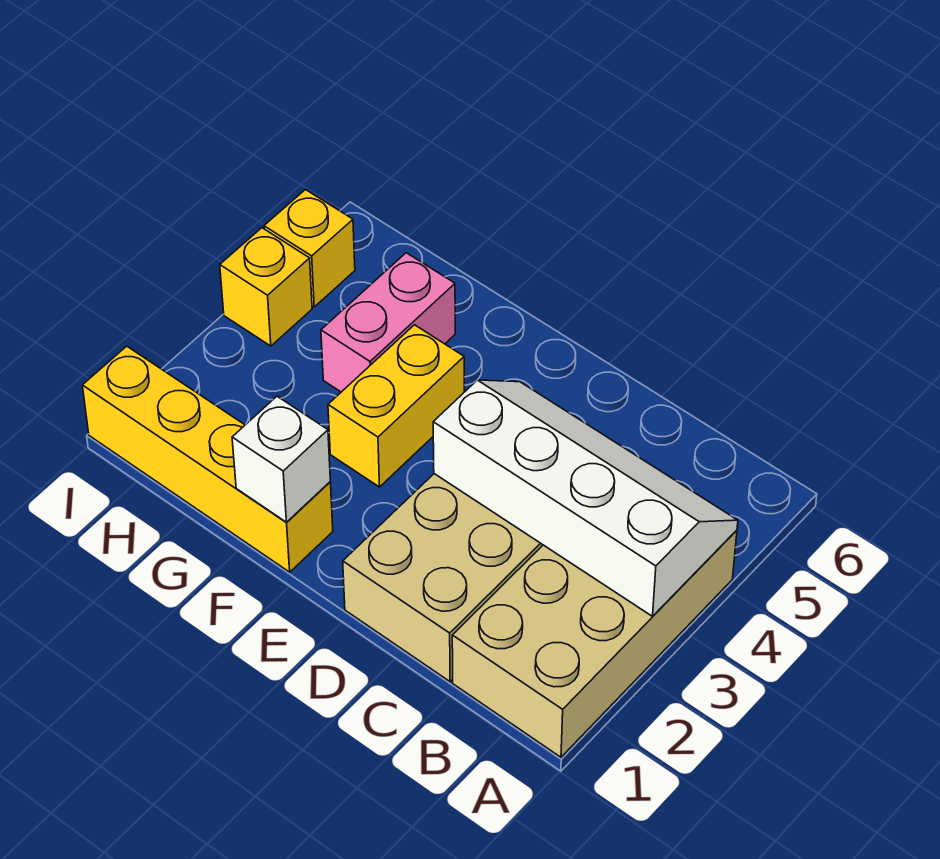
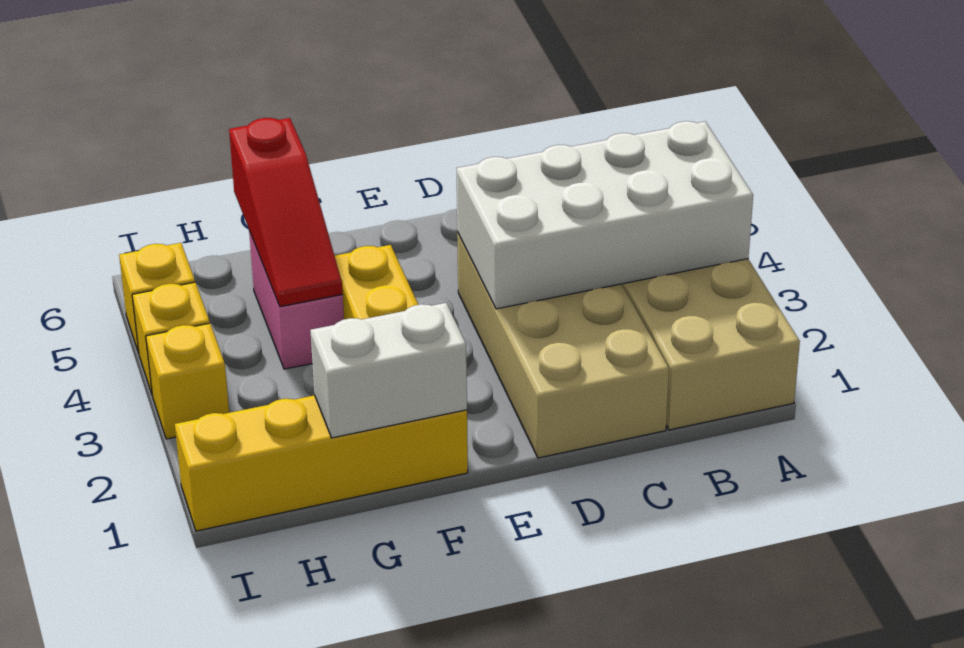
white slope A3:D4 level 2 top 3 -> white brick A3:D4 level 2
white brick F1 level 2 -> white brick F1:G1 level 2
none -> red slope G4:G6 level 2 top 6
none -> yellow brick I3 level 1

